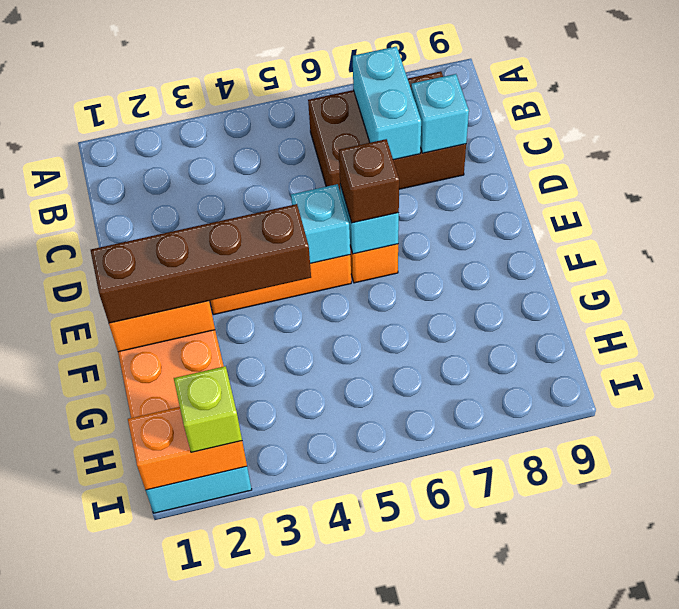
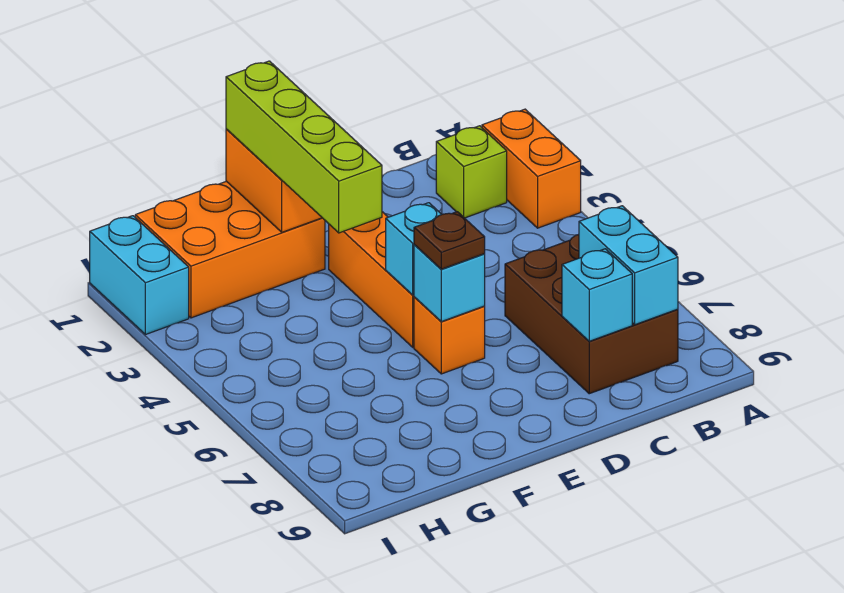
cyan brick B7:C7 level 2 -> cyan brick B7:B8 level 2
brown brick E6 level 3 -> brown plate E6 level 3
brown brick F1:F4 level 3 -> lime brick F1:F4 level 3
orange brick I1:I2 level 2 -> orange brick A2:A3 level 1
lime brick I2 level 3 -> lime brick B2 level 1

